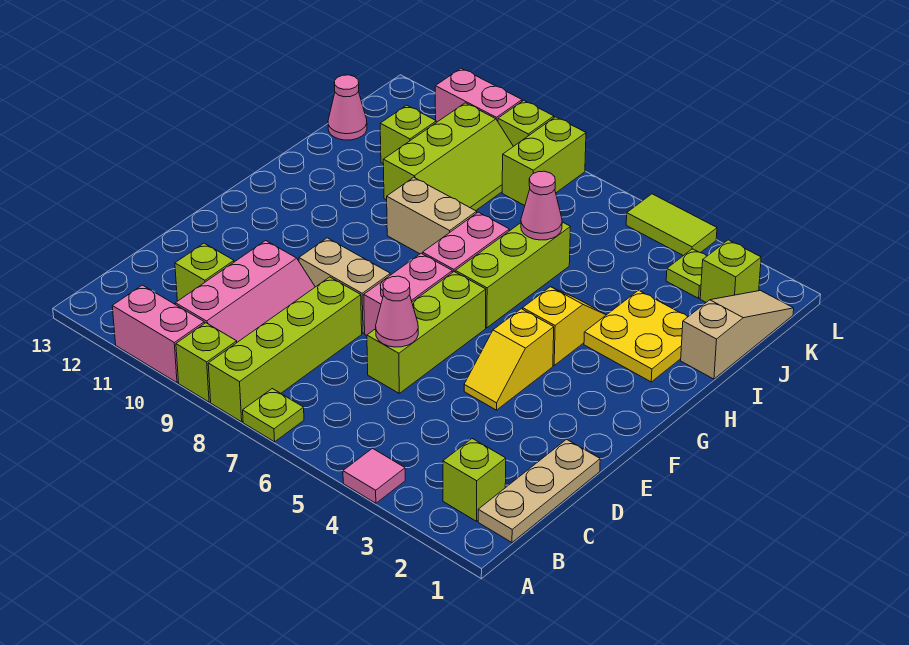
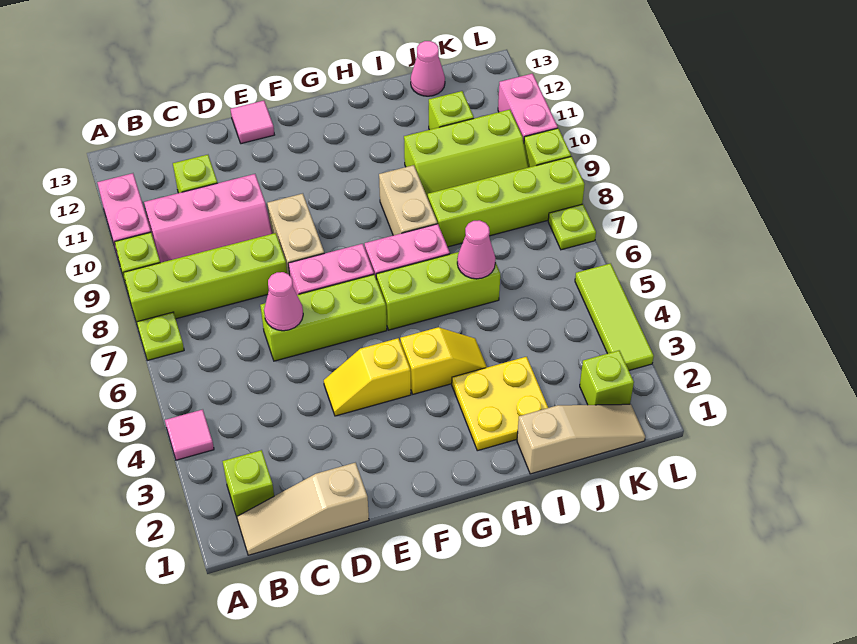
tan plate B1:D1 level 1 -> tan slope B1:D1 level 1 top D
none -> pink tile E13 level 1
lime plate K3 level 1 -> lime plate L7 level 1
lime brick K8:L8 level 1 -> lime brick I8:L8 level 1
lime tile L4:L5 level 1 -> lime tile L3:L5 level 1

